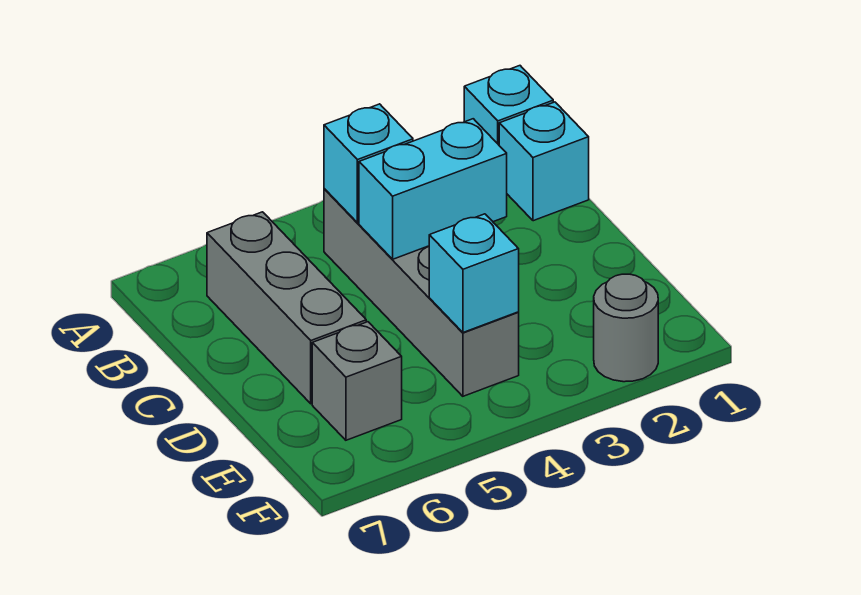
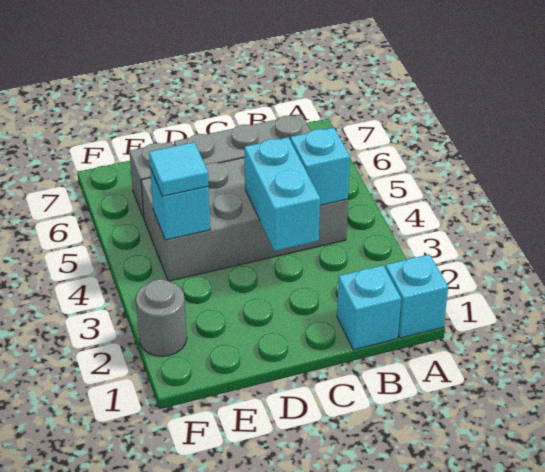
grey brick B4:E4 level 1 -> grey brick B4:E5 level 1
none -> cyan tile E4 level 3

